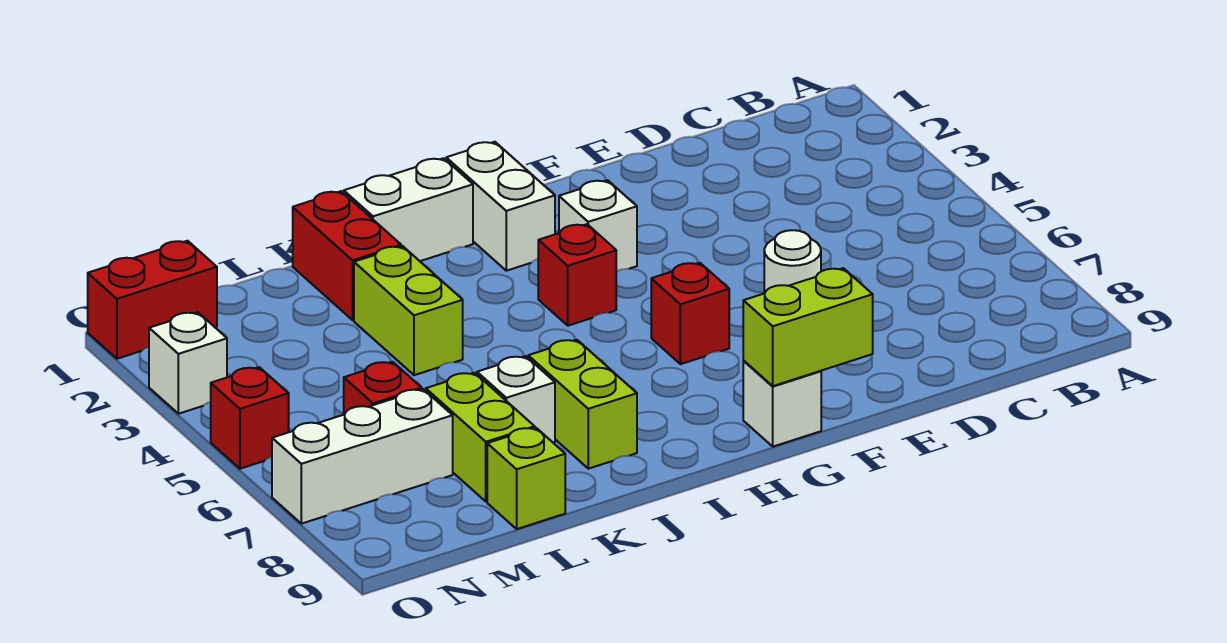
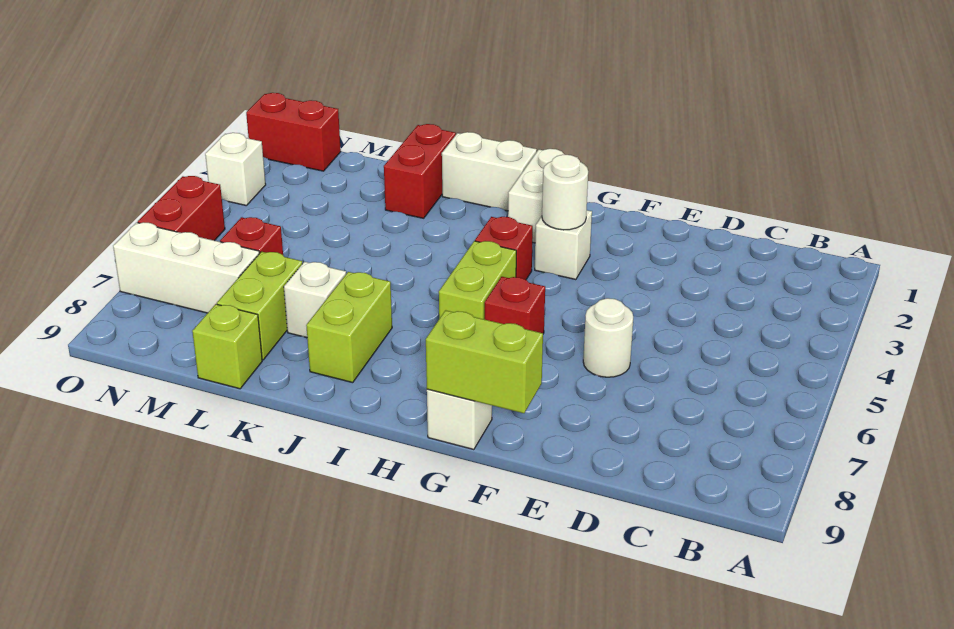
none -> white round brick G3 level 2
lime brick K3:K4 level 1 -> lime brick H5:H6 level 1
red brick O5 level 1 -> red brick O5:O6 level 1

